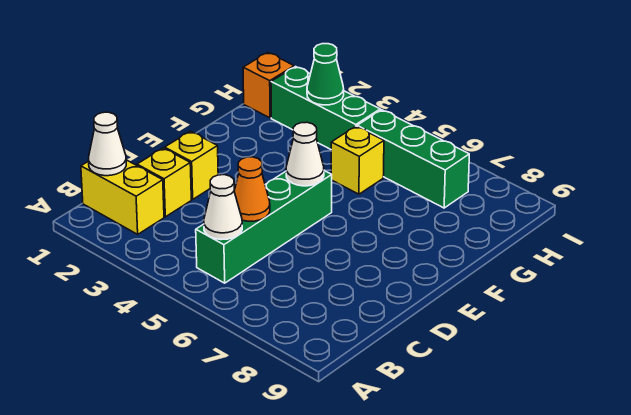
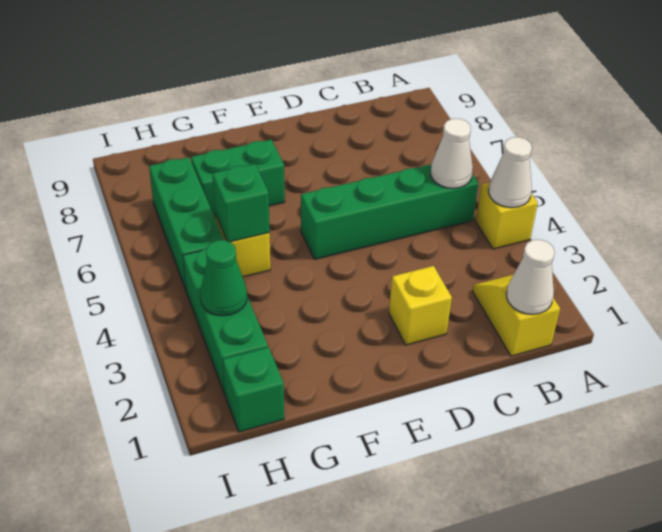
yellow brick B1:B2 level 1 -> yellow slope B1:B2 level 1 top 1
yellow brick C2 level 1 -> yellow brick A4 level 1
orange cone C5 level 2 -> none
white cone E5 level 2 -> white cone A4 level 2
none -> green brick F7:G7 level 1
none -> green brick G5 level 2
orange brick H1 level 1 -> green brick H1 level 1

